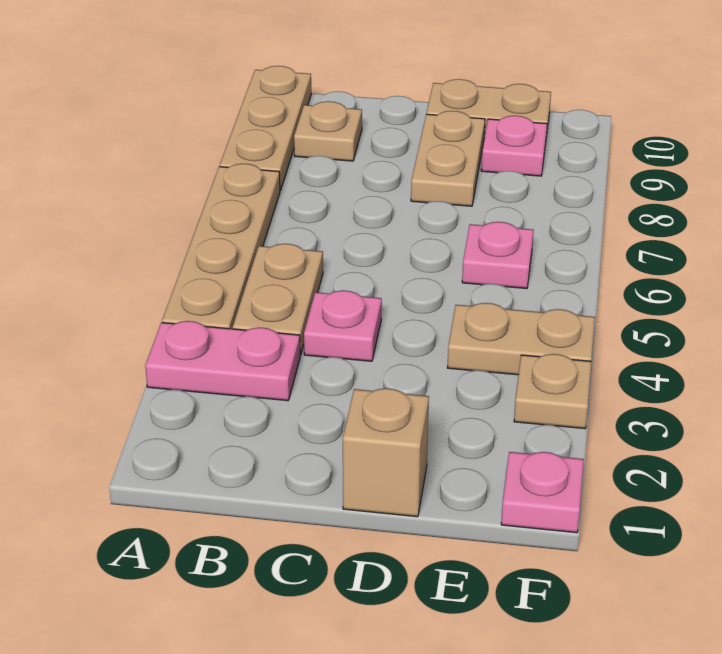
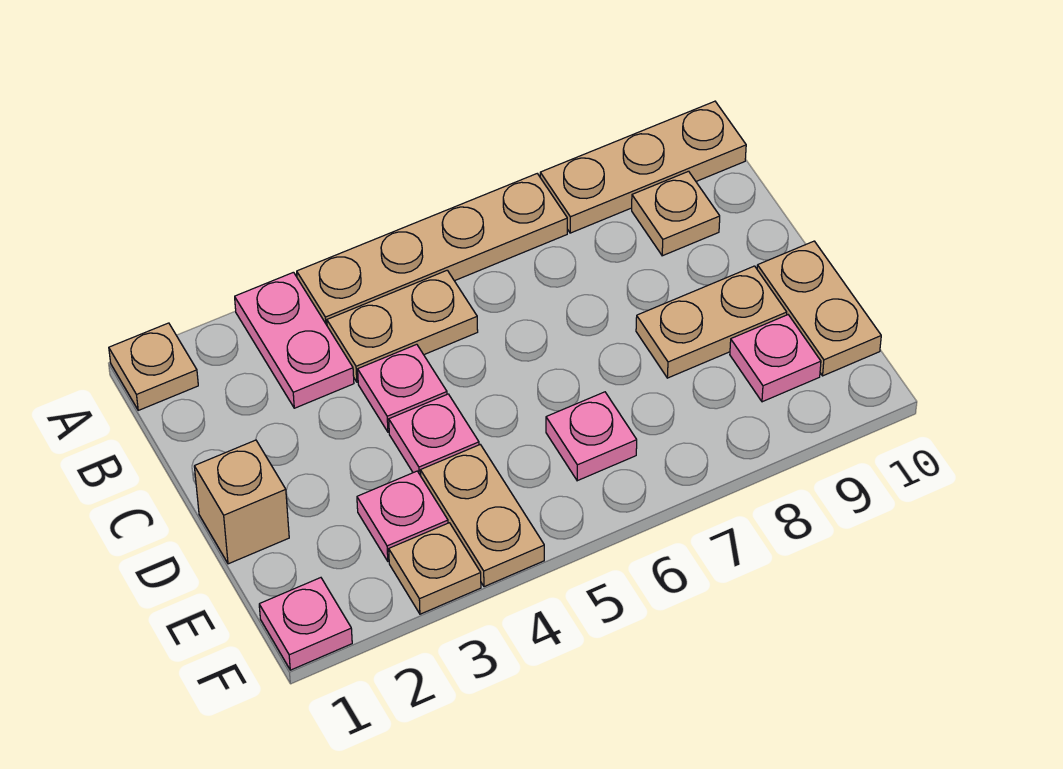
none -> tan plate A1 level 1
none -> pink plate D4 level 1
none -> pink plate E3 level 1

